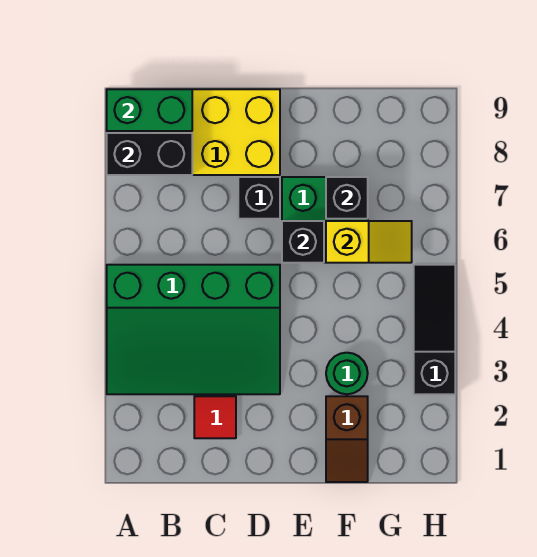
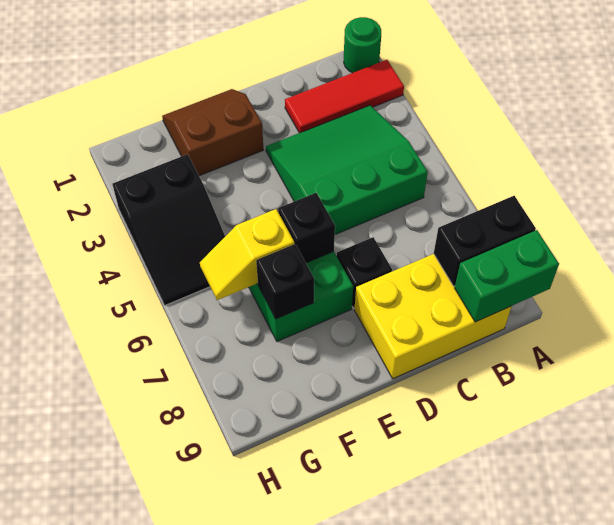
green slope A3:D5 level 1 top 5 -> green slope B3:D5 level 1 top 5
red tile C2 level 1 -> red tile A2:C2 level 1
brown slope F1:F2 level 1 top 2 -> brown slope E1:F2 level 1 top 2
green round brick F3 level 1 -> green round brick A1 level 1
black slope H3:H5 level 1 top 3 -> black slope G3:H5 level 1 top 3

